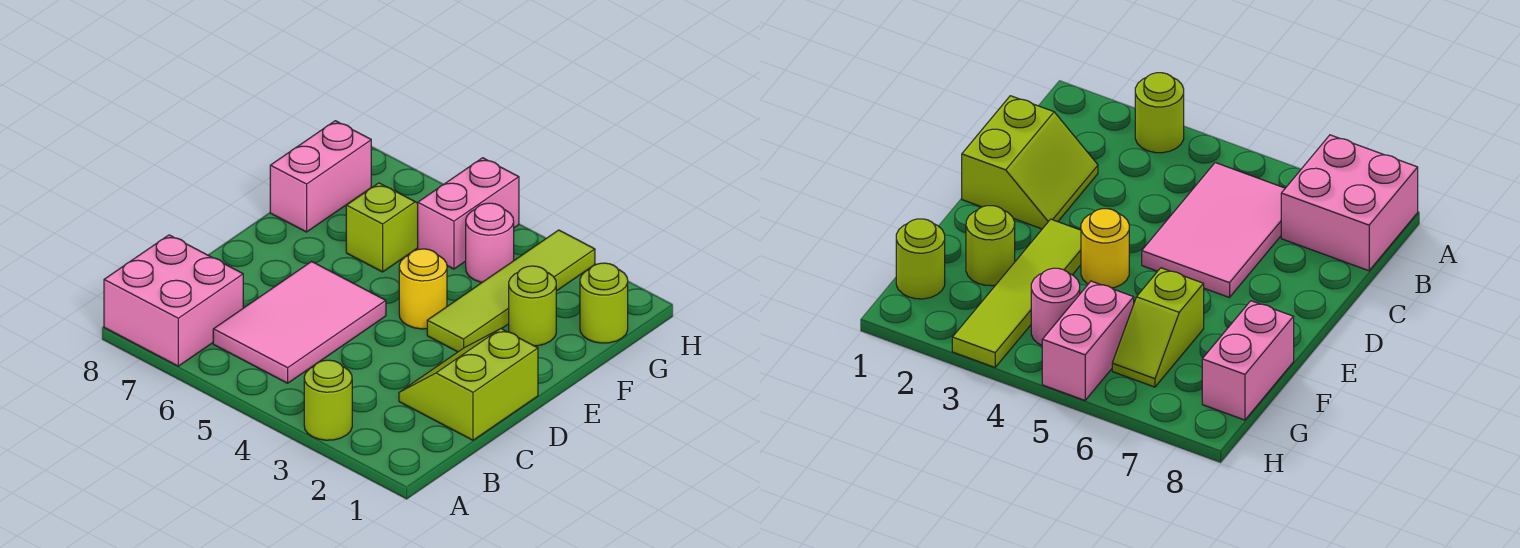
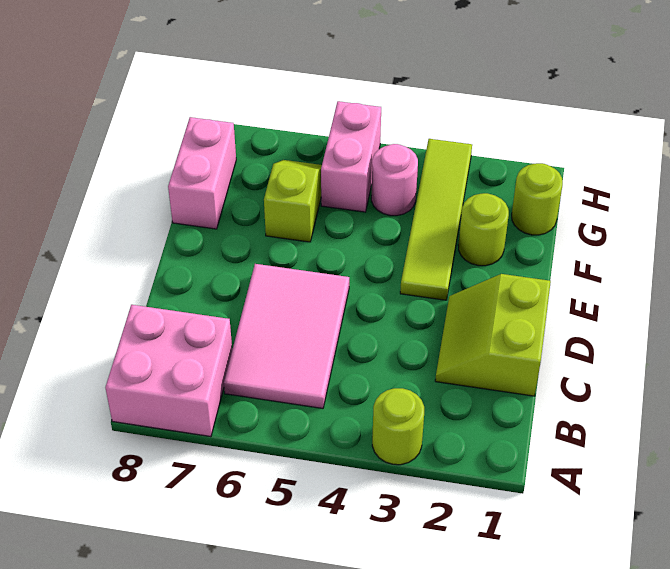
yellow round brick E4 level 1 -> none

